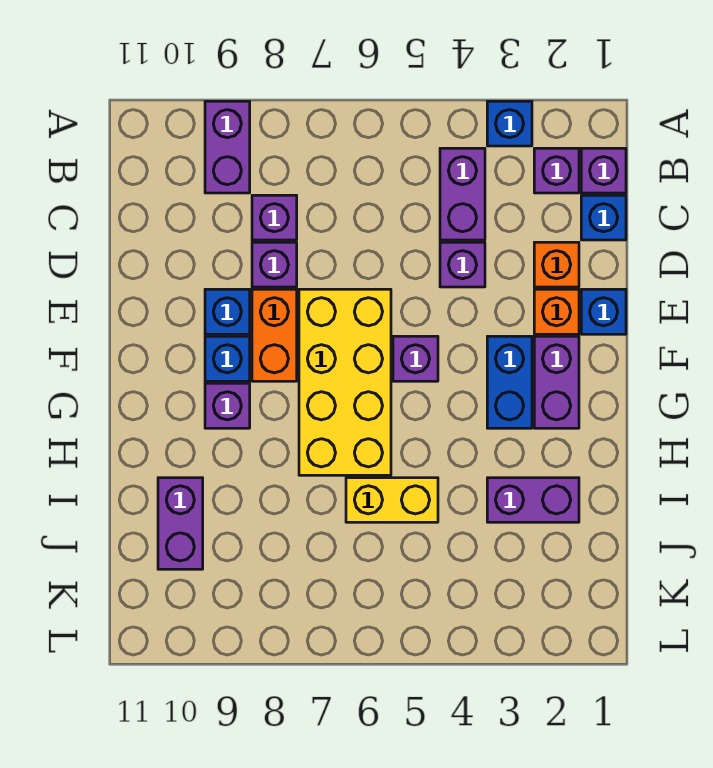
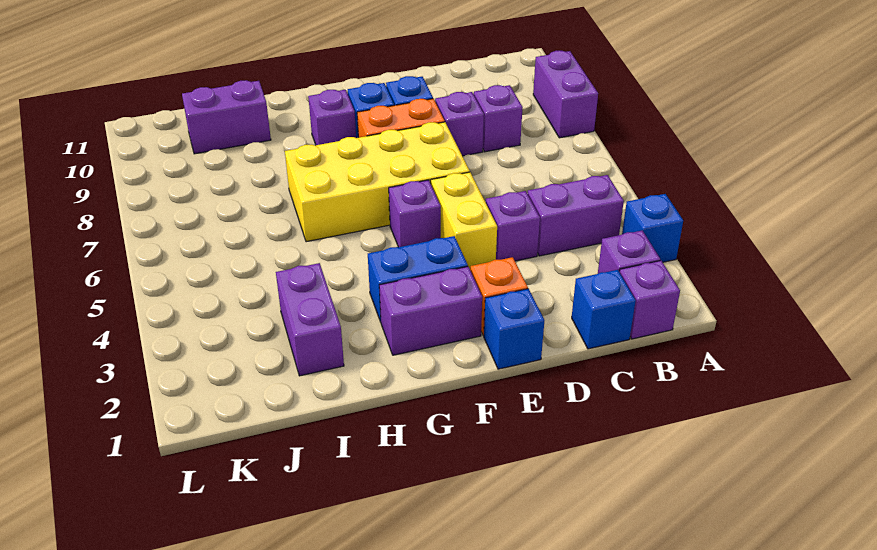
purple brick A9:B9 level 1 -> purple brick A8:A9 level 1
orange brick D2 level 1 -> none
yellow brick I5:I6 level 1 -> yellow brick E4:E5 level 1

